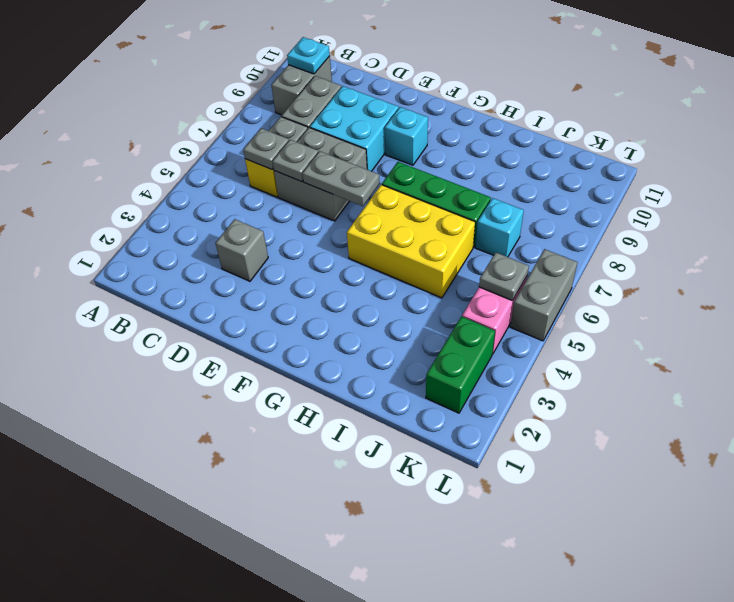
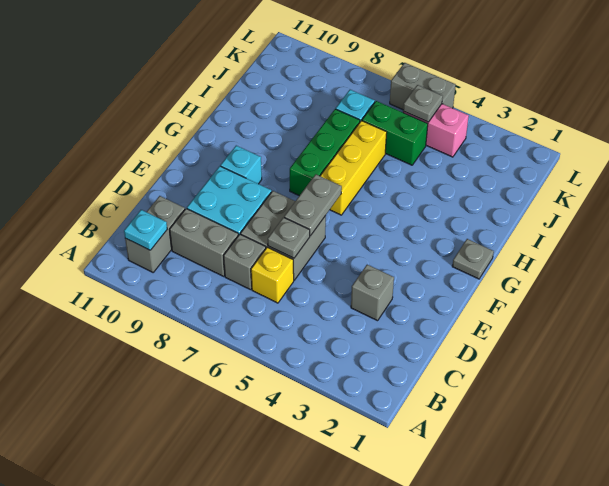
grey brick B9:B10 level 1 -> grey brick B10:C10 level 1
grey plate C6 level 2 -> grey plate G1 level 1
yellow brick G5:I6 level 1 -> yellow brick G6:I6 level 1
green brick K2:K3 level 1 -> green brick J5:J6 level 1

